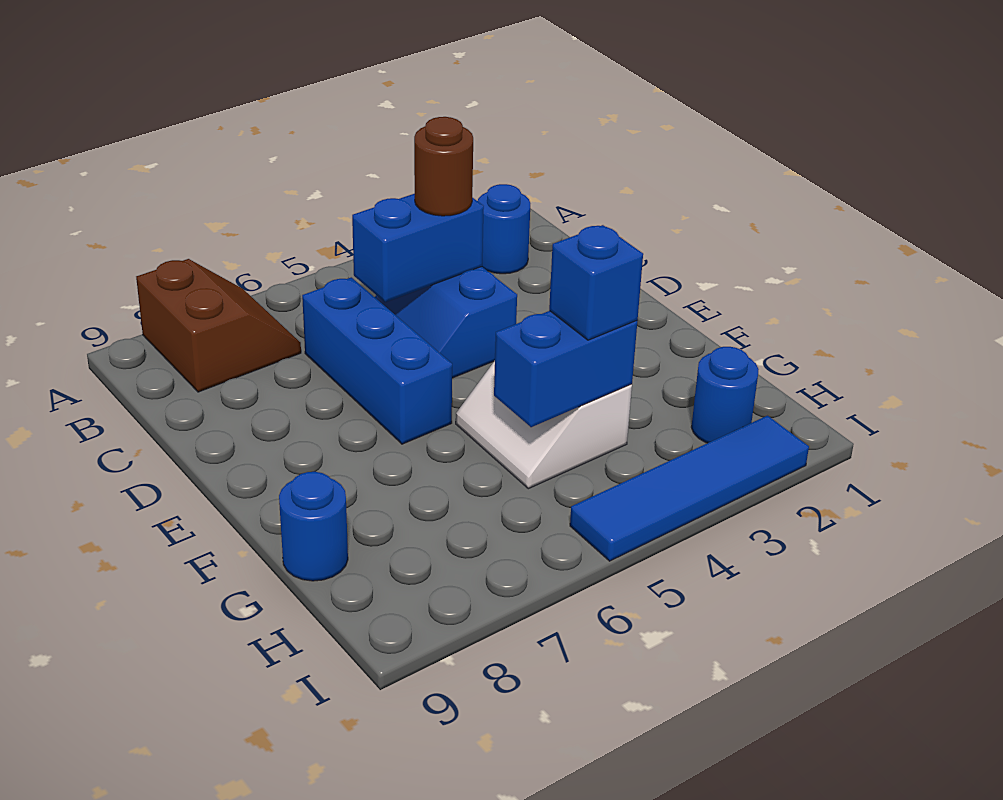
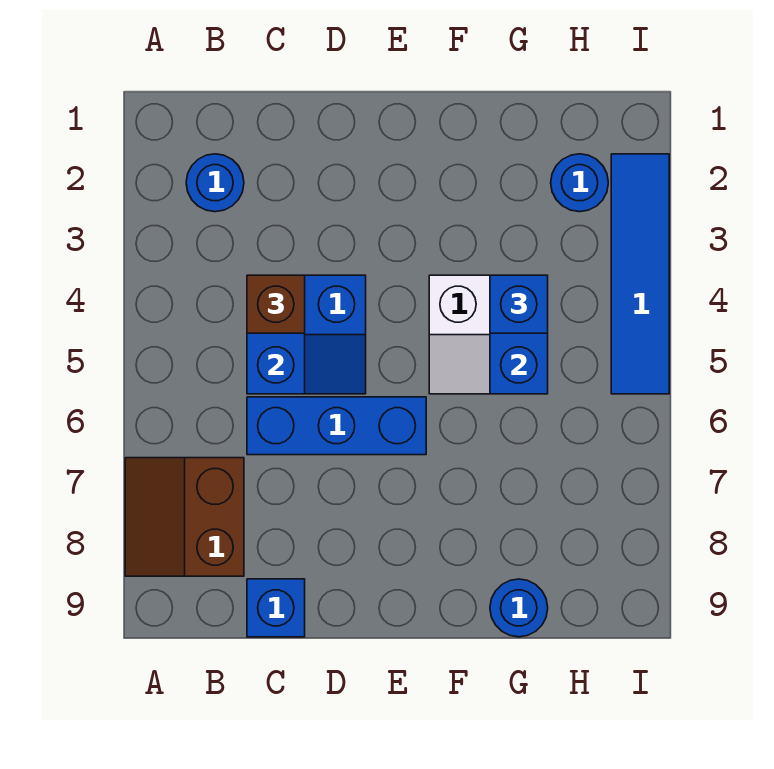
brown slope A7:B8 level 1 top 8 -> brown slope A7:B8 level 1 top B
brown round brick C4 level 3 -> brown brick C4 level 3
none -> blue brick C9 level 1

